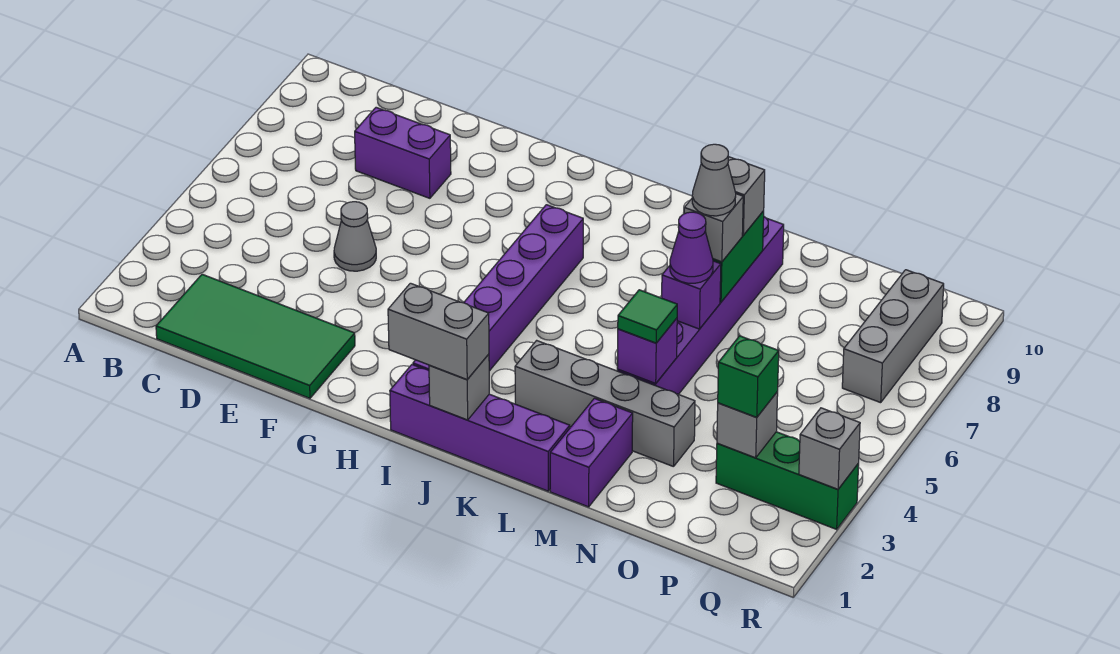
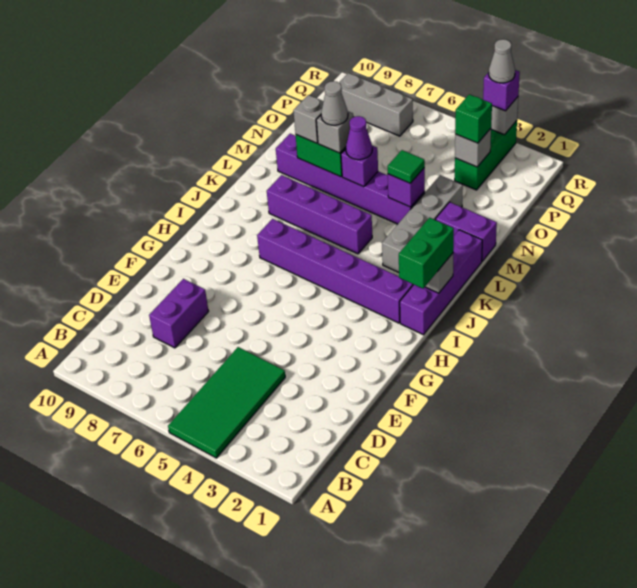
green tile C1:F2 level 1 -> green tile A4:D5 level 1
grey cone E5 level 1 -> grey cone R3 level 4
grey brick I1:J1 level 3 -> green brick I1:J1 level 3
none -> purple brick K5:K8 level 1
none -> purple brick R3 level 3

